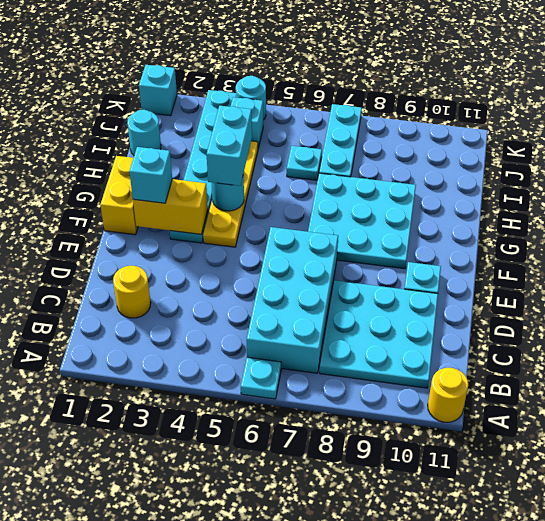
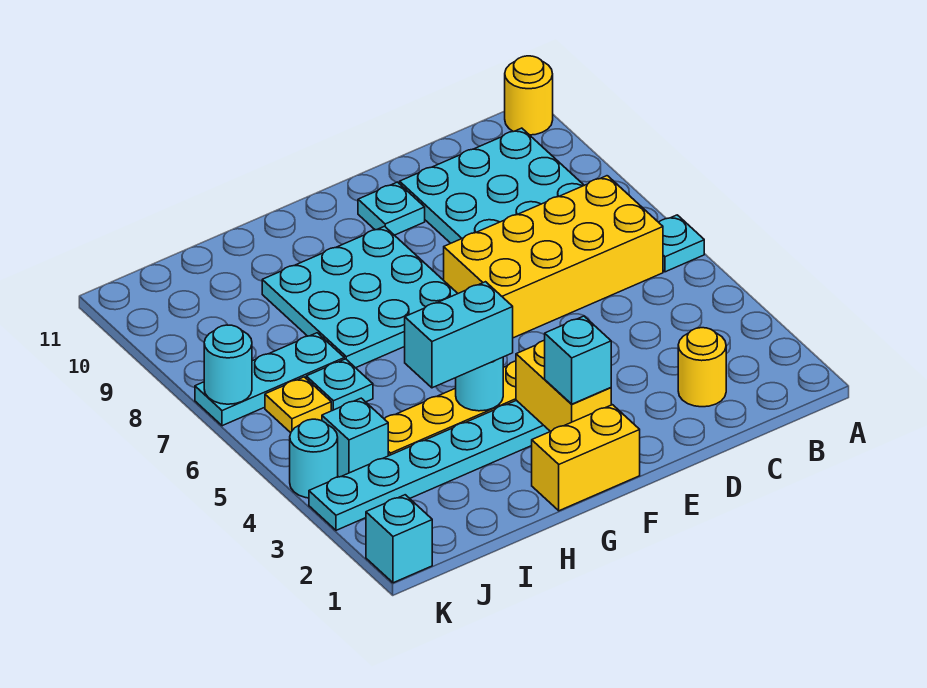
cyan brick B6:E7 level 1 -> yellow brick B6:E7 level 1
cyan round brick I1 level 1 -> cyan round brick K7 level 2
none -> yellow plate J6 level 1

